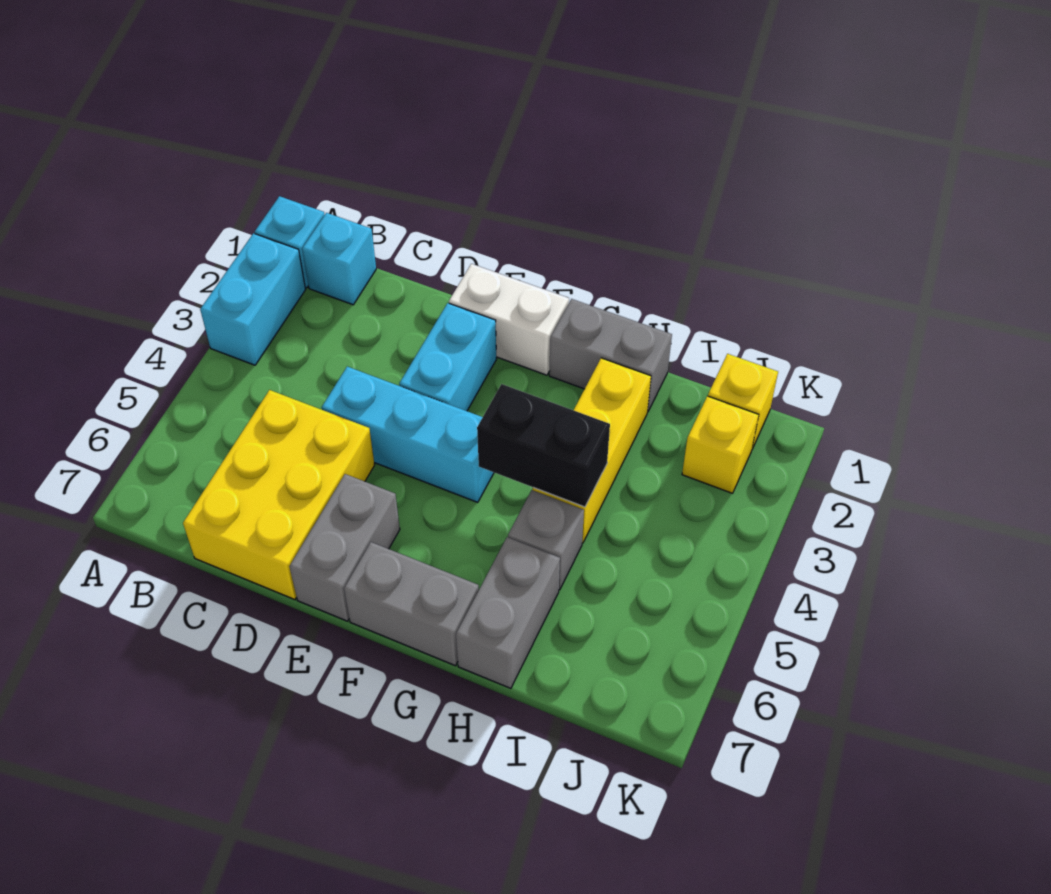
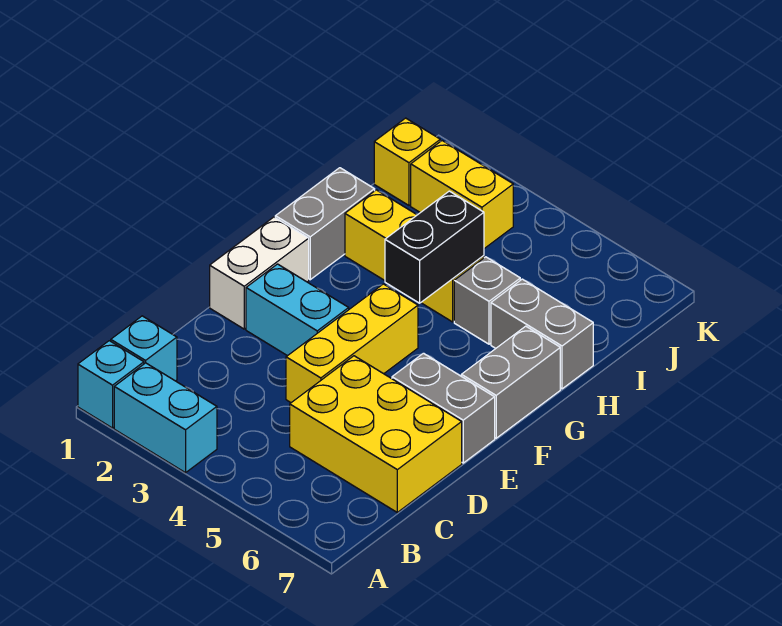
cyan brick D4:F4 level 1 -> yellow brick D4:F4 level 1
yellow brick J2 level 1 -> yellow brick J2:J3 level 1

